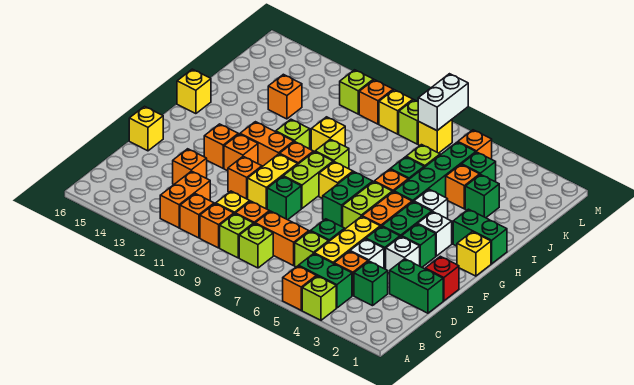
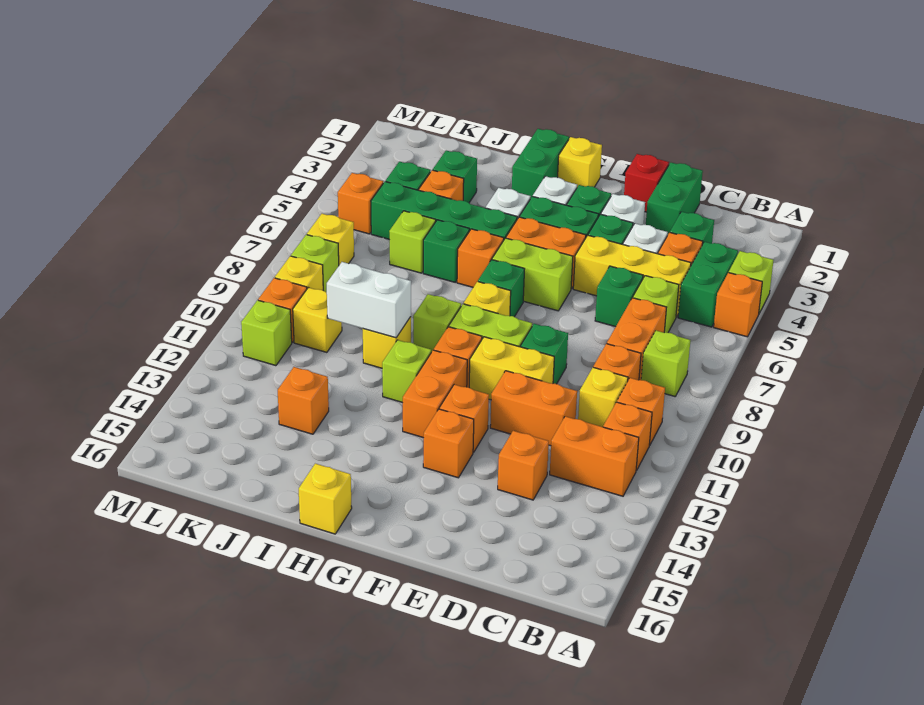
lime brick B9 level 1 -> none
orange brick E11 level 1 -> orange brick D11:E11 level 1
yellow brick E16 level 1 -> yellow brick K10 level 1
green brick F7:G7 level 1 -> green brick G7 level 1
white brick L7:M7 level 2 -> white brick I10:J10 level 2

